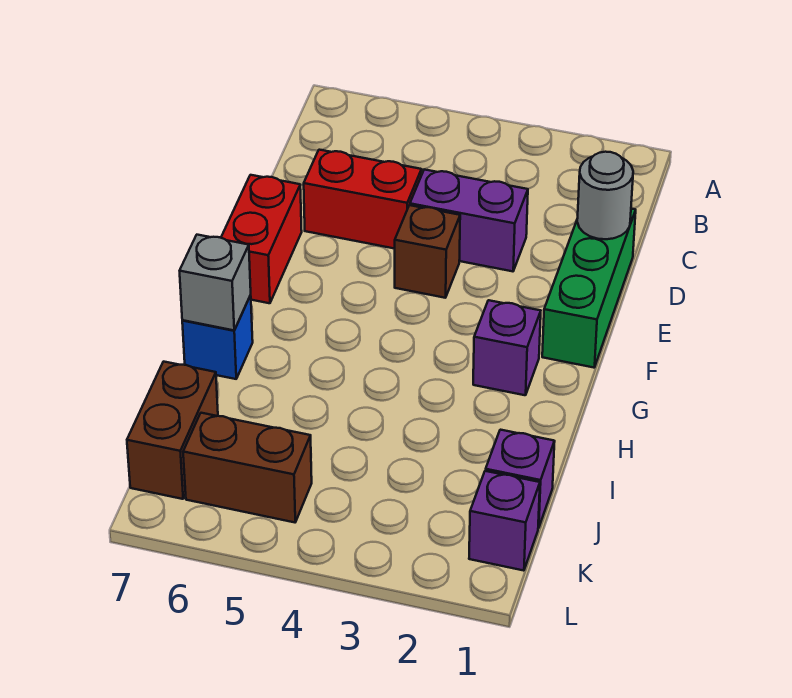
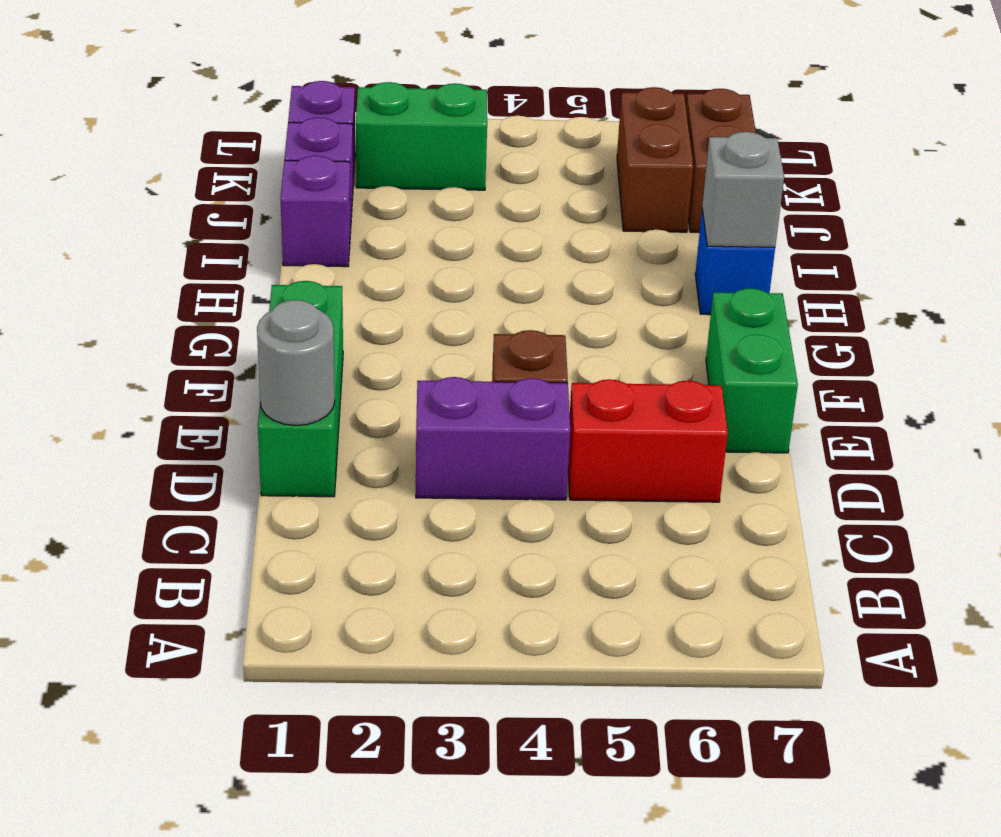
red brick E7:F7 level 1 -> green brick E7:F7 level 1
purple brick G2 level 1 -> purple brick I1 level 1
none -> green brick K2:K3 level 1
brown brick K5:K6 level 1 -> brown brick J6:K6 level 1

